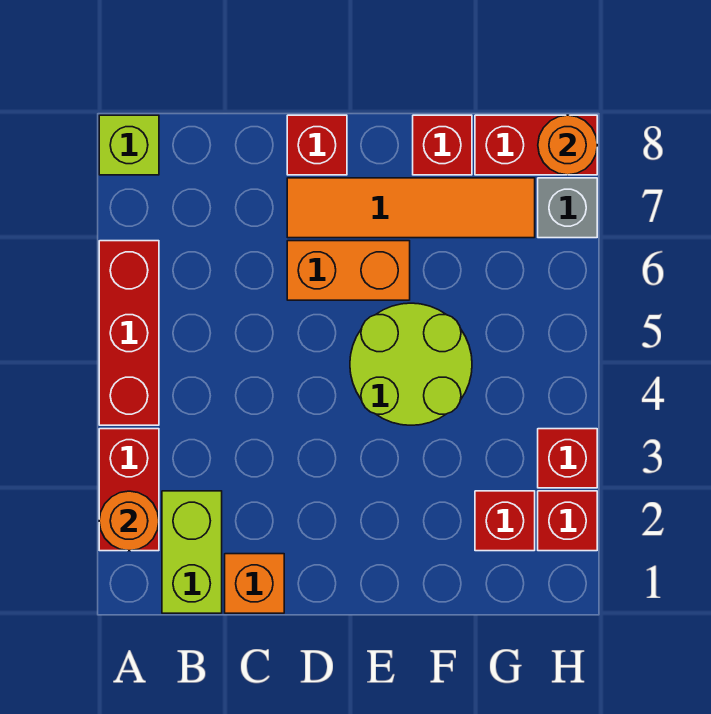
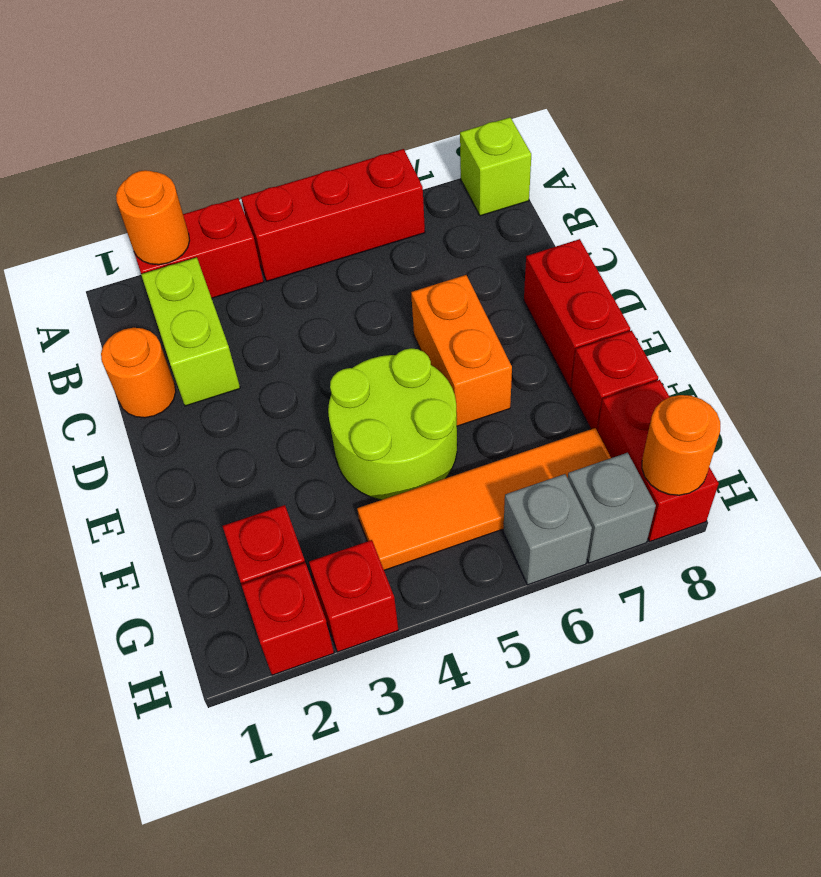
lime brick B1:B2 level 1 -> lime brick B2:C2 level 1
orange brick C1 level 1 -> orange round brick C1 level 1
orange tile D7:G7 level 1 -> orange tile G4:G7 level 1
red brick D8 level 1 -> red brick D8:E8 level 1
none -> grey brick H6 level 1

